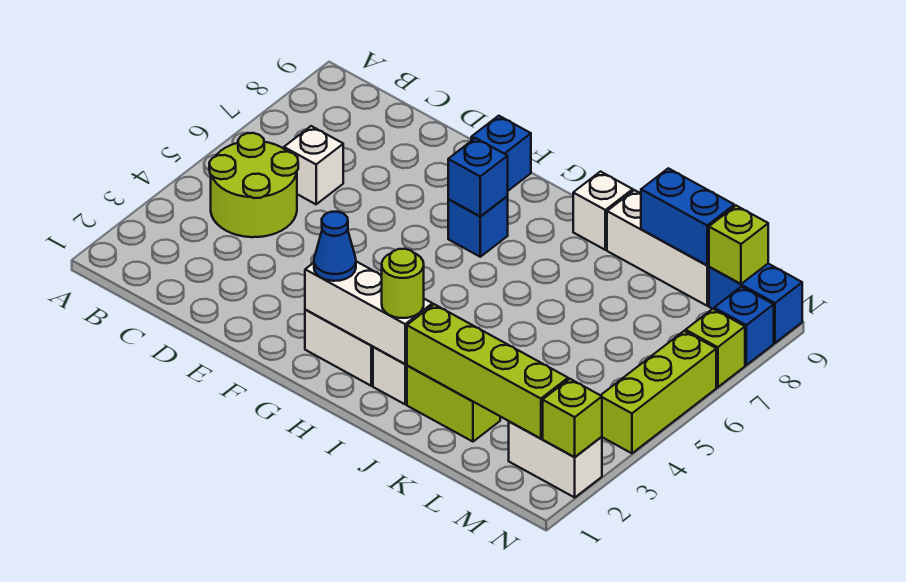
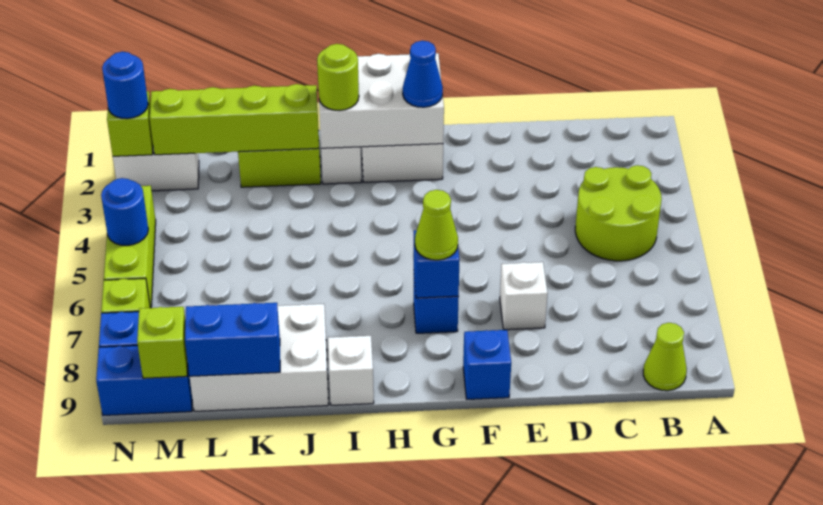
none -> lime cone B9 level 1
white brick C6 level 1 -> white brick E7 level 1
white brick G2:I2 level 2 -> white brick G1:I2 level 2
none -> lime cone G7 level 3
white brick J9:L9 level 1 -> white brick J8:L9 level 1
none -> blue round brick N2 level 3
none -> blue round brick N5 level 2

